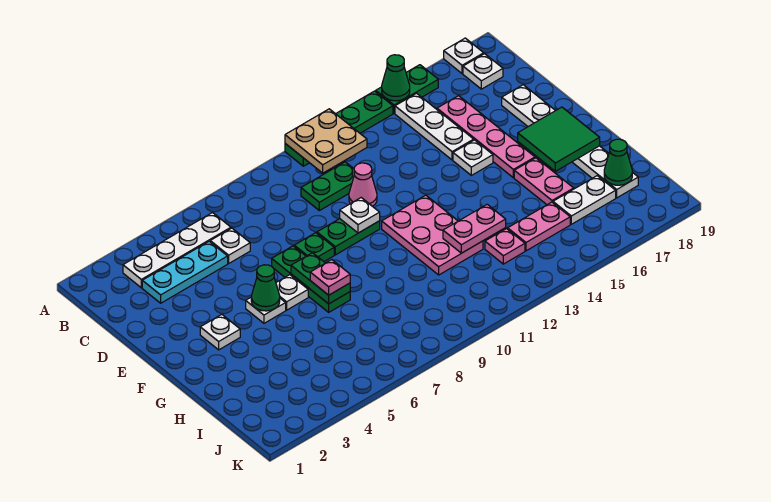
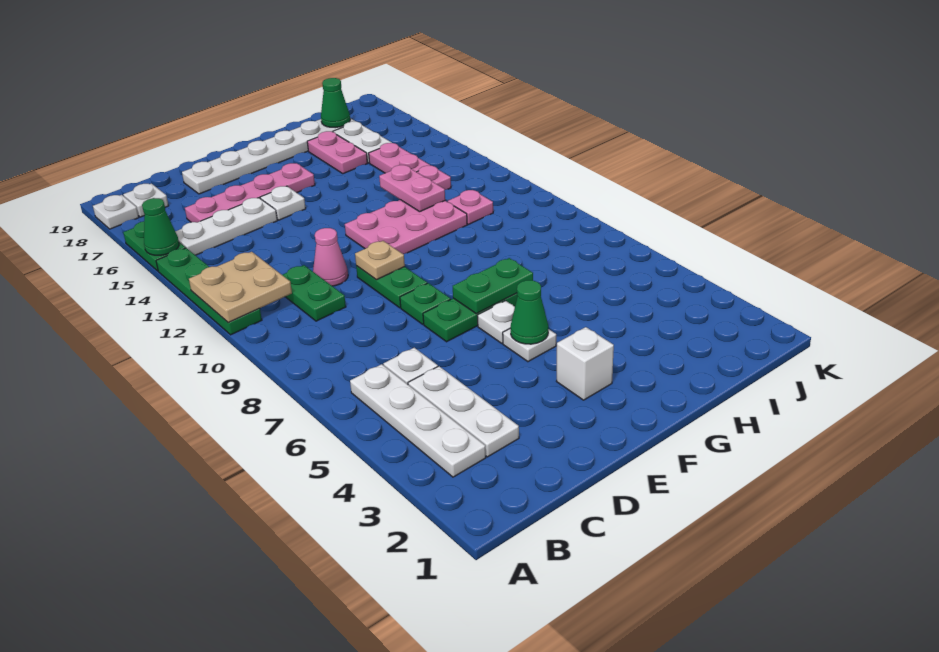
cyan plate C3:C5 level 1 -> white plate C3:C5 level 1
white plate E10 level 2 -> tan plate E10 level 2
white plate F3 level 1 -> white brick F3 level 1
green tile F17:G18 level 2 -> none
pink plate G7 level 3 -> pink plate I11 level 1
pink plate G16:H16 level 1 -> pink plate H16:H17 level 1

